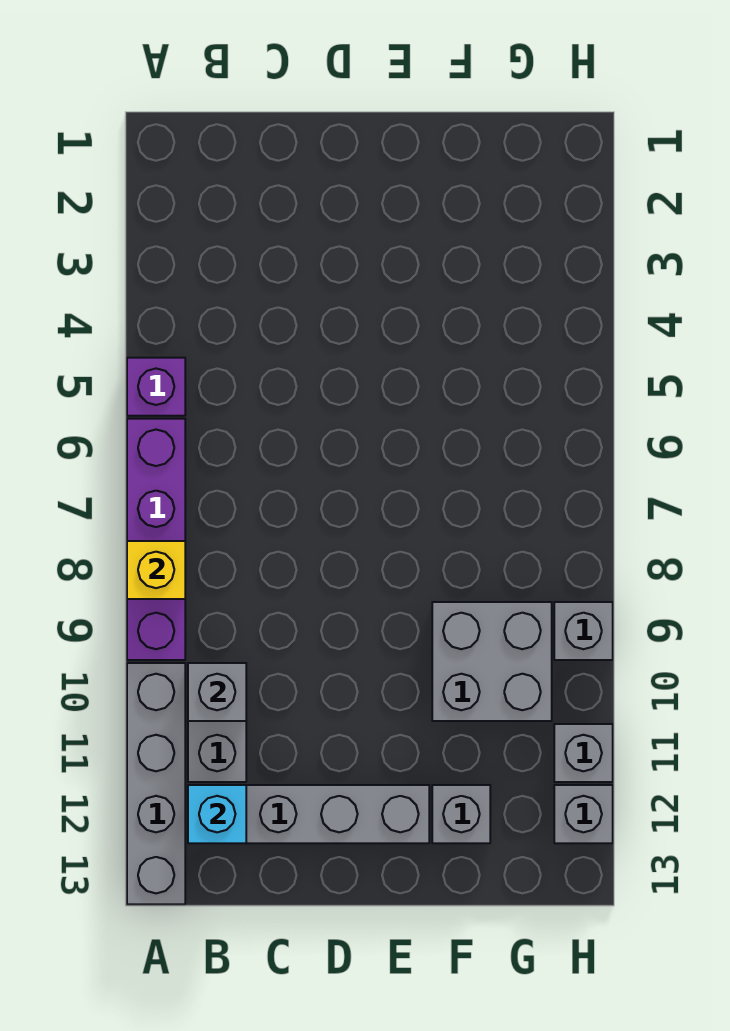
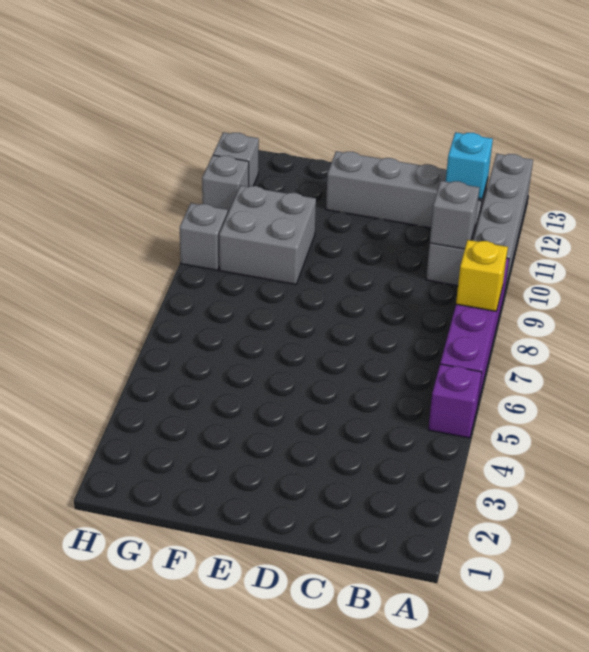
grey brick F12 level 1 -> none

